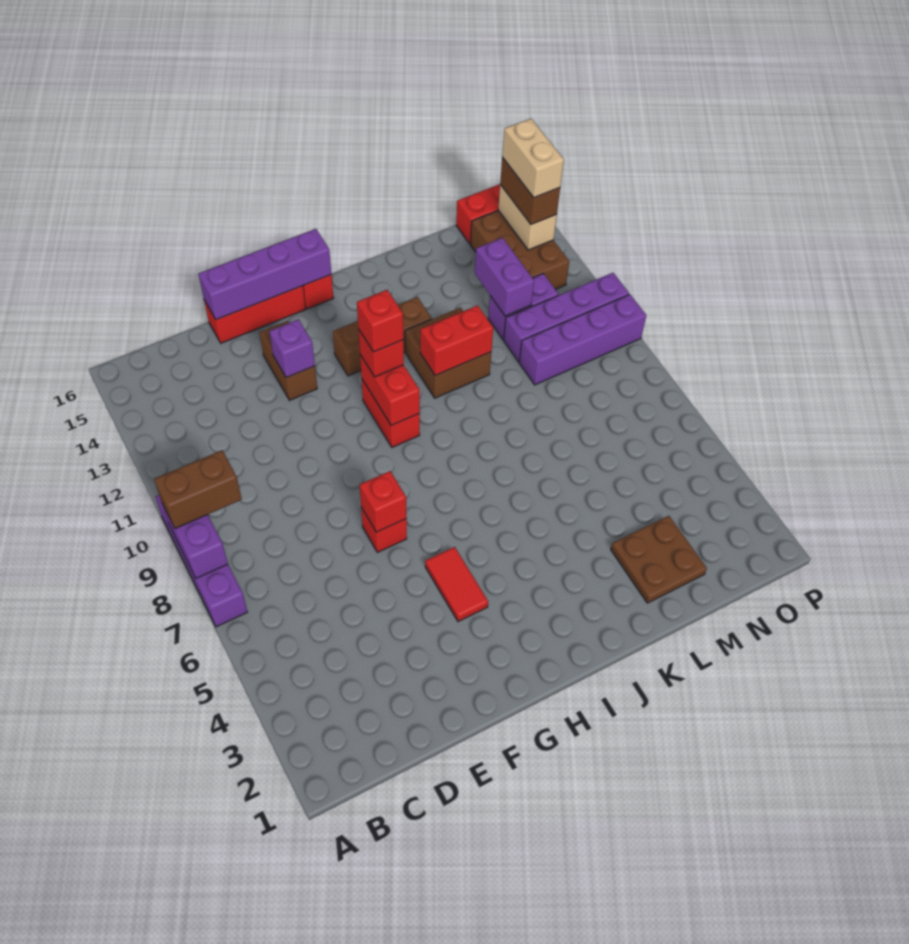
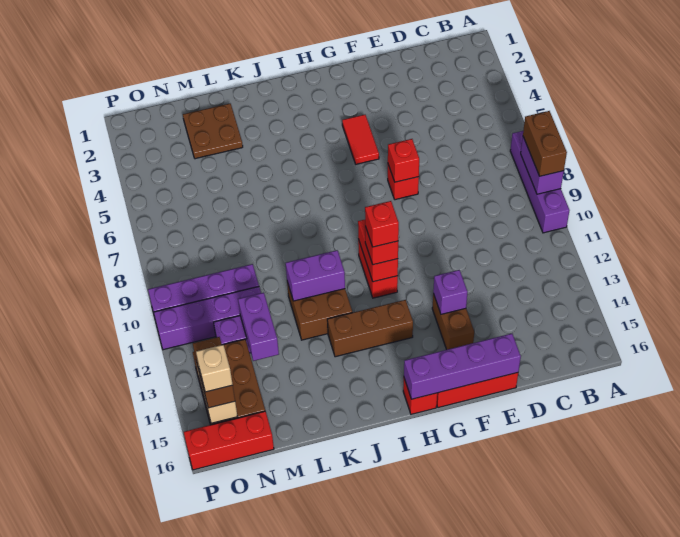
brown brick A9:B9 level 3 -> brown brick A8:A9 level 3
red brick J11:K11 level 2 -> purple brick J11:K11 level 2
tan brick O14:O15 level 4 -> tan brick O15 level 4

